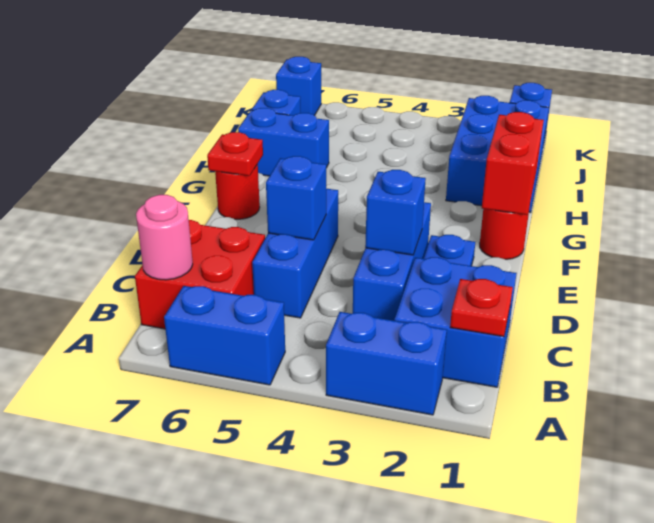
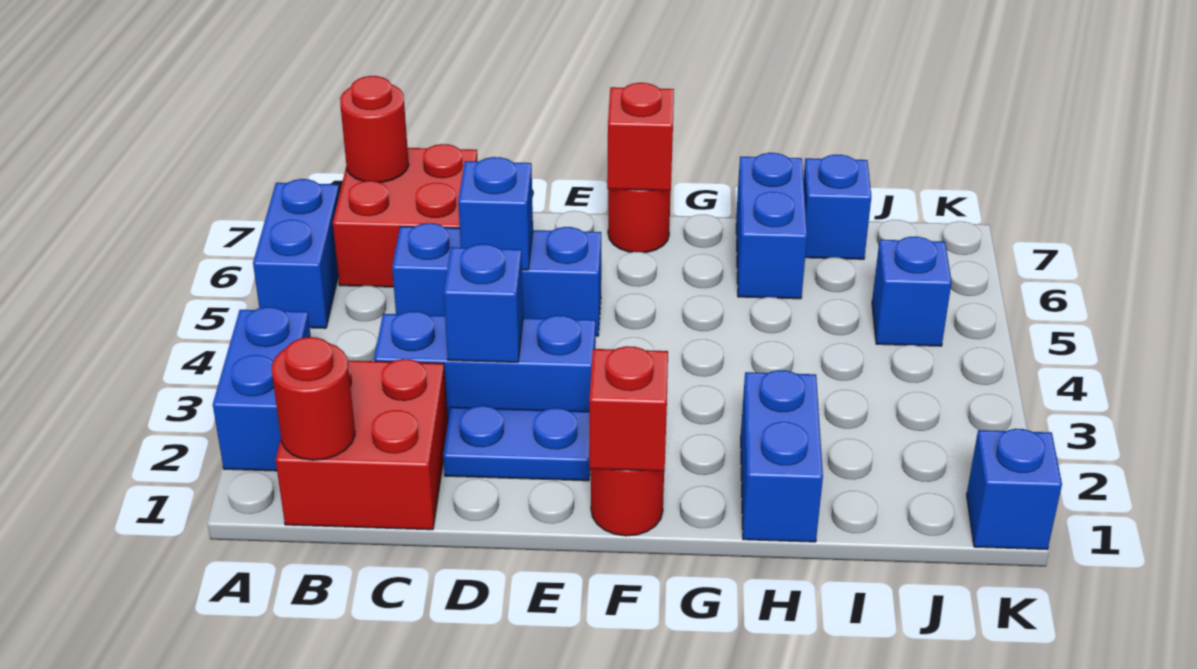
blue brick B1:C2 level 1 -> red brick B1:C2 level 1
red plate B1 level 2 -> red round brick B1 level 2
pink round brick B7 level 2 -> red round brick B7 level 2
red brick F1:G1 level 2 -> red brick F1 level 2
red plate F7 level 2 -> red brick F7 level 2
blue brick H1:J2 level 1 -> blue brick H1:H2 level 1
blue brick K7 level 1 -> blue brick J5 level 1

